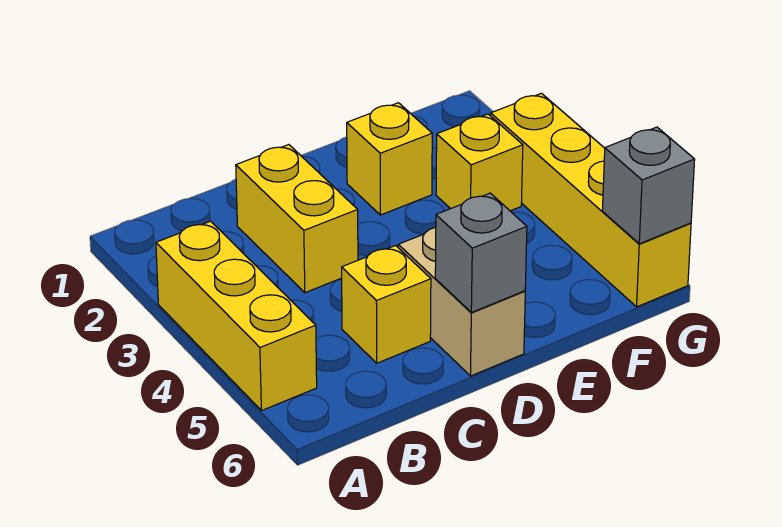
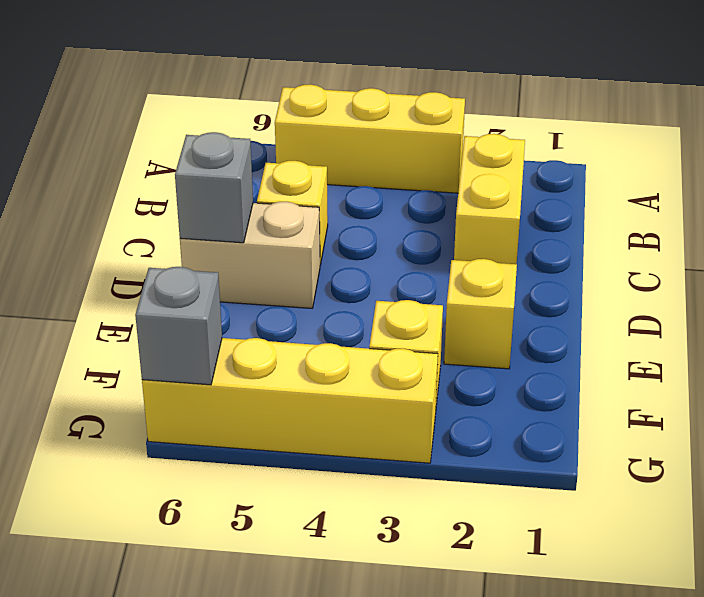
yellow brick C2:C3 level 1 -> yellow brick B2:C2 level 1

